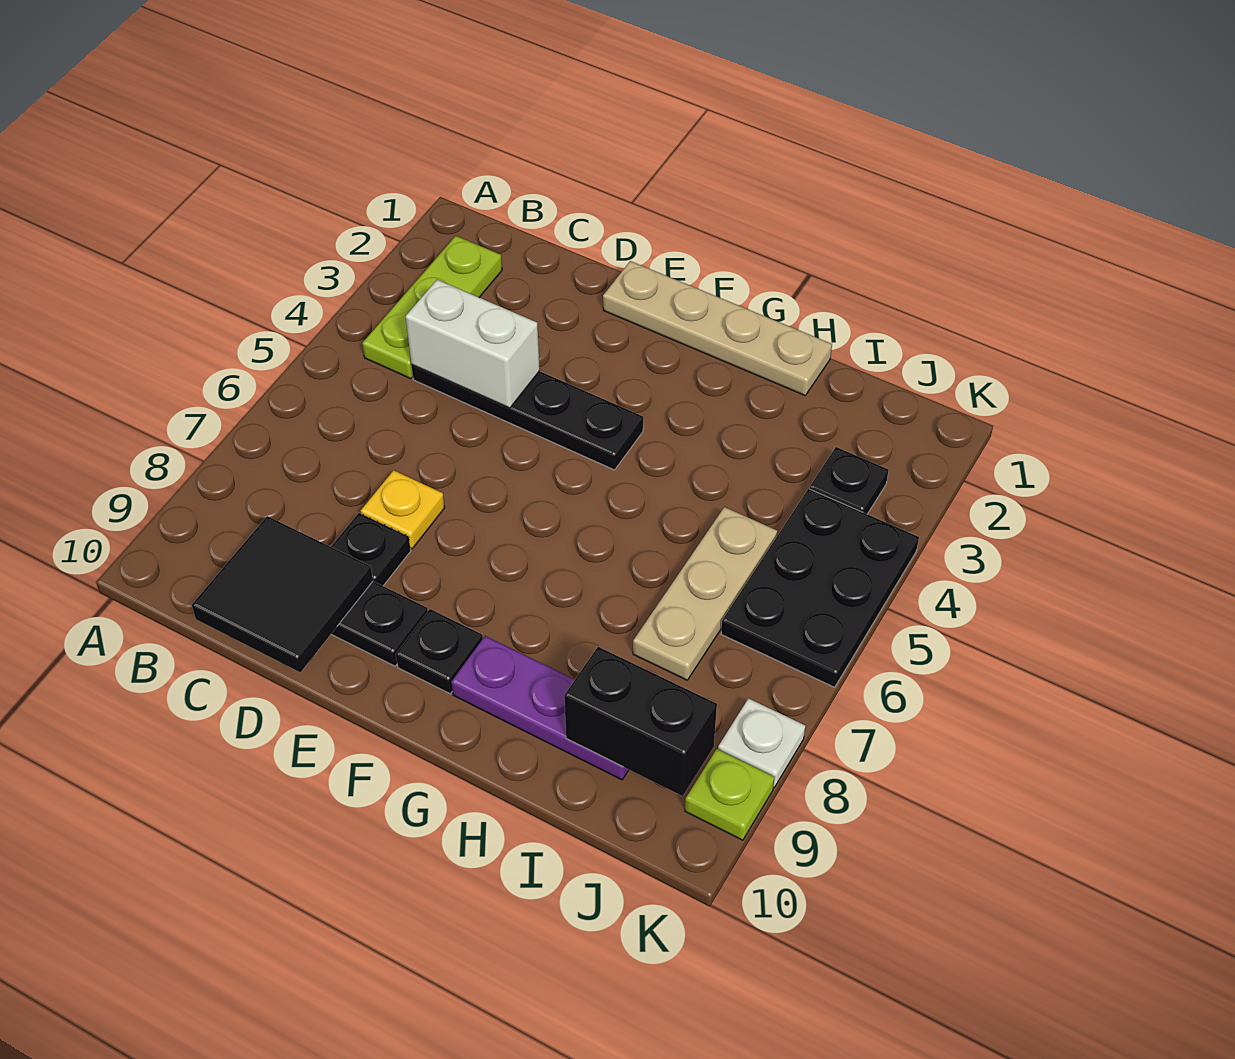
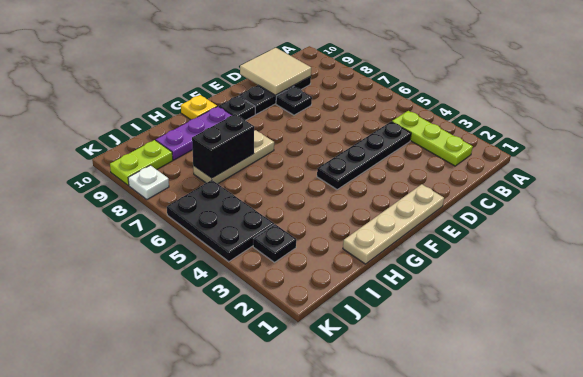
white brick C4:D4 level 2 -> none
black tile C9:D10 level 2 -> tan tile C9:D10 level 2
yellow plate D7 level 1 -> yellow plate G10 level 1
tan plate I5:I7 level 1 -> tan plate G7:I7 level 1
black brick I9:J9 level 2 -> black brick H7:I7 level 2
lime plate K9 level 1 -> lime plate J9:K9 level 1

